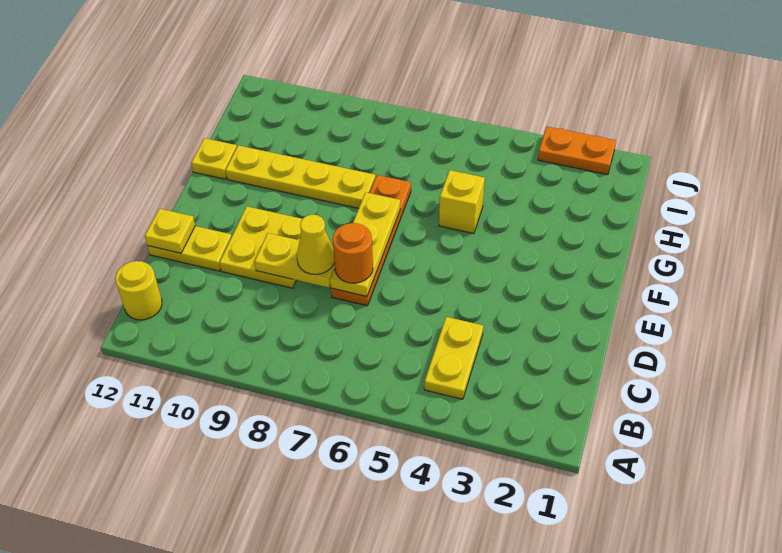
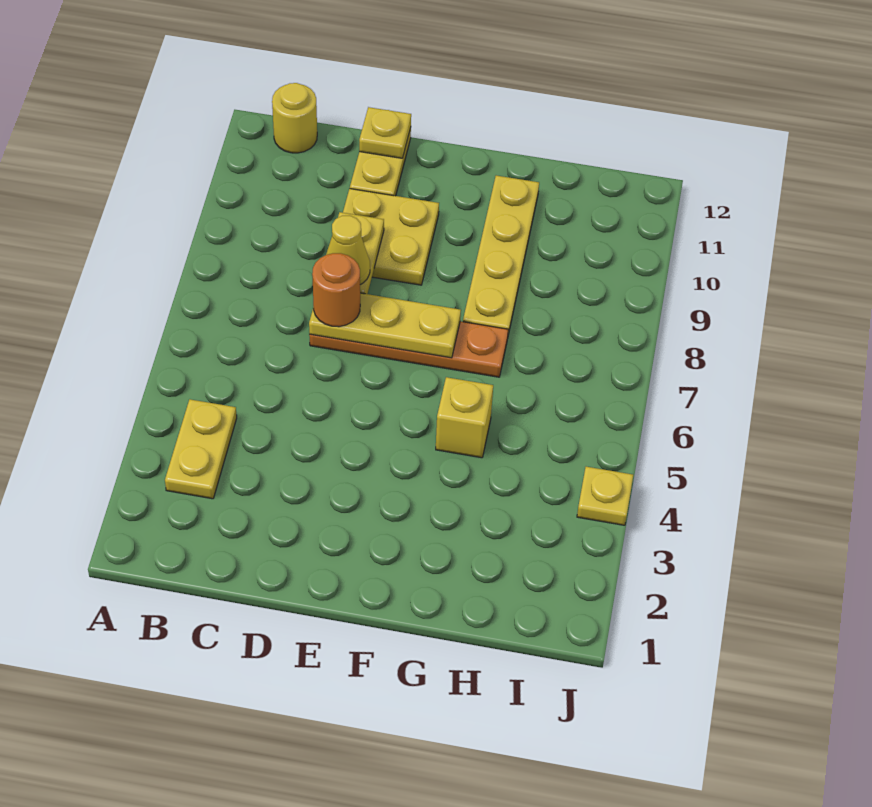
yellow plate B4:C4 level 1 -> yellow plate B3:B4 level 1
yellow plate G12 level 1 -> yellow plate J4 level 1
orange plate J2:J3 level 1 -> none

